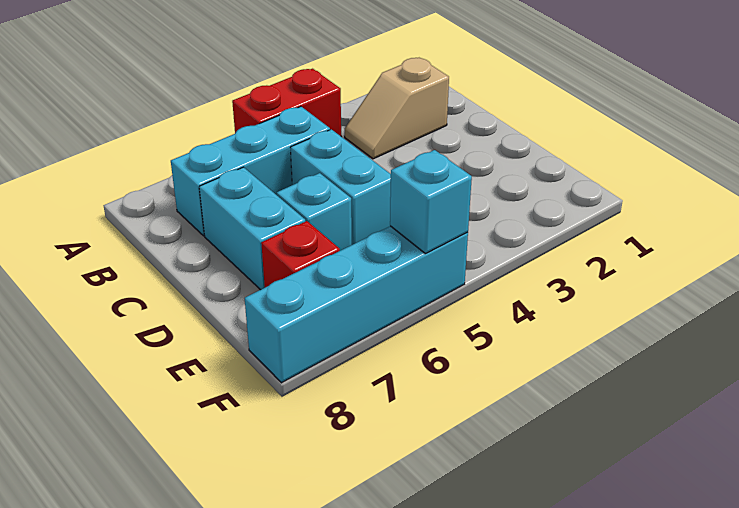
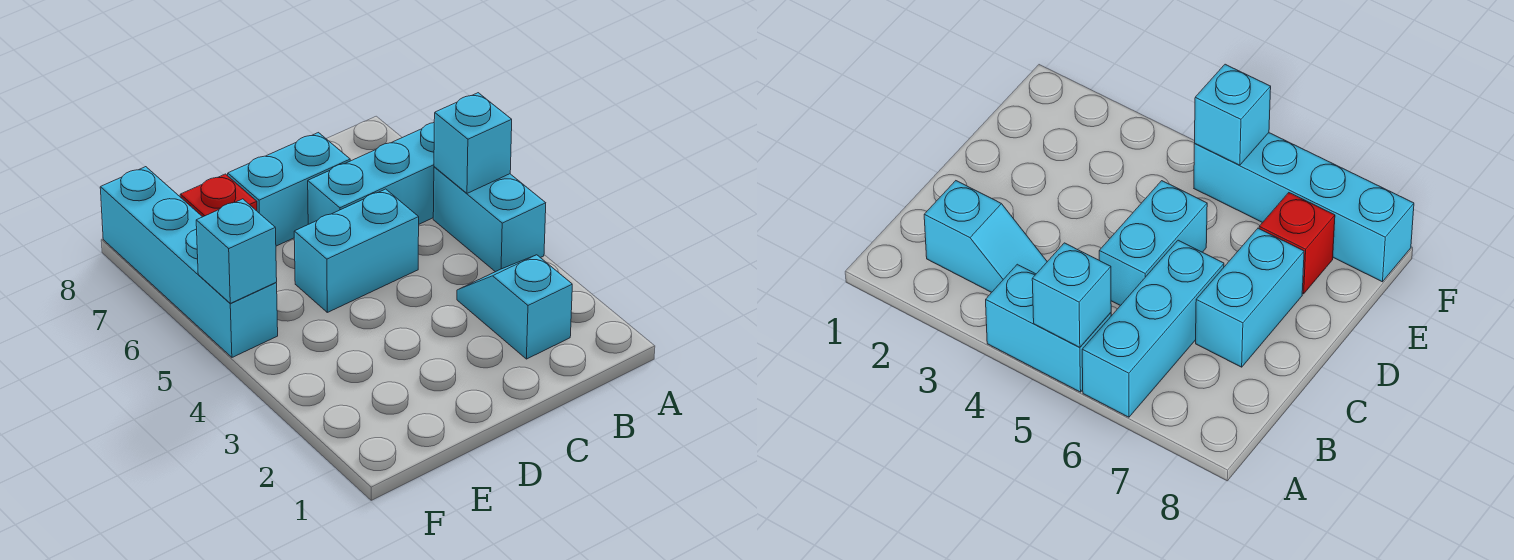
red brick A4:A5 level 1 -> cyan brick A4:A5 level 1
tan slope B2:B3 level 1 top 2 -> cyan slope B2:B3 level 1 top 2
cyan brick B5:B7 level 1 -> cyan brick A6:C6 level 1
cyan brick D6 level 1 -> cyan brick A5 level 2

